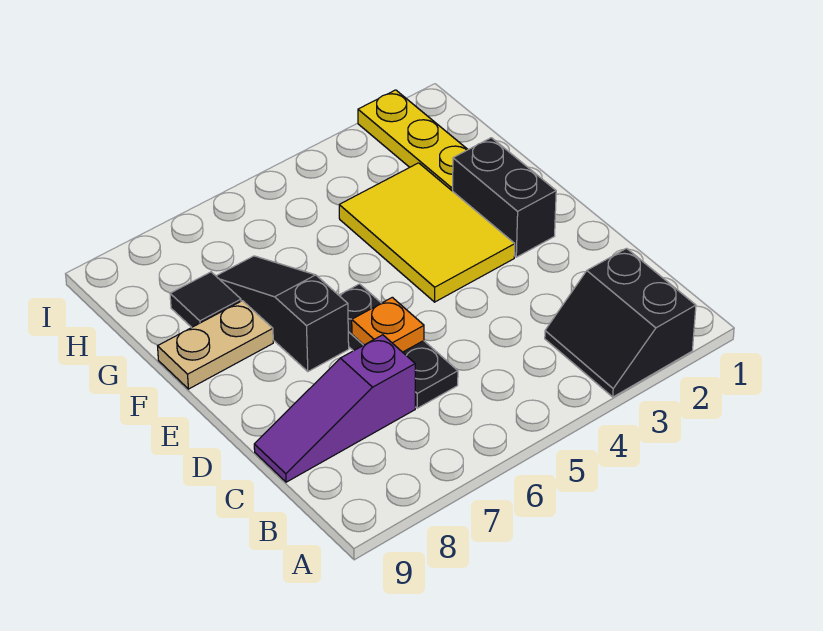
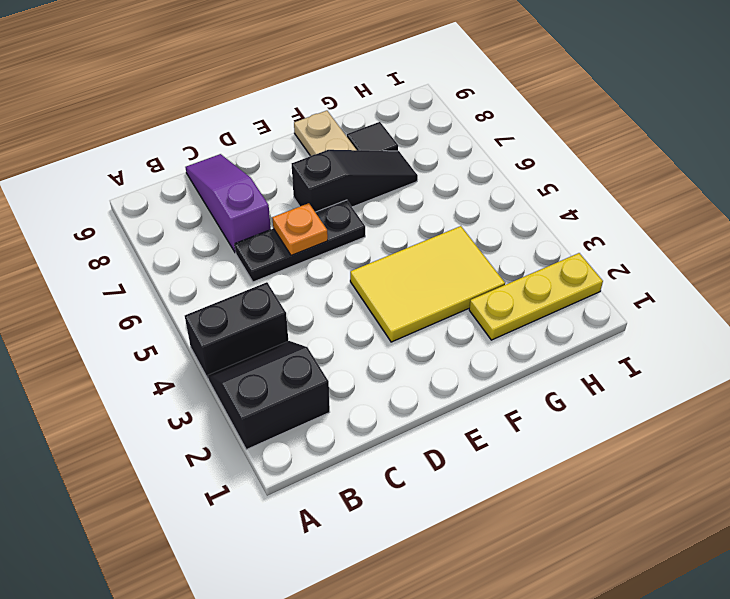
black brick E2:F2 level 1 -> black brick A4:B4 level 1

